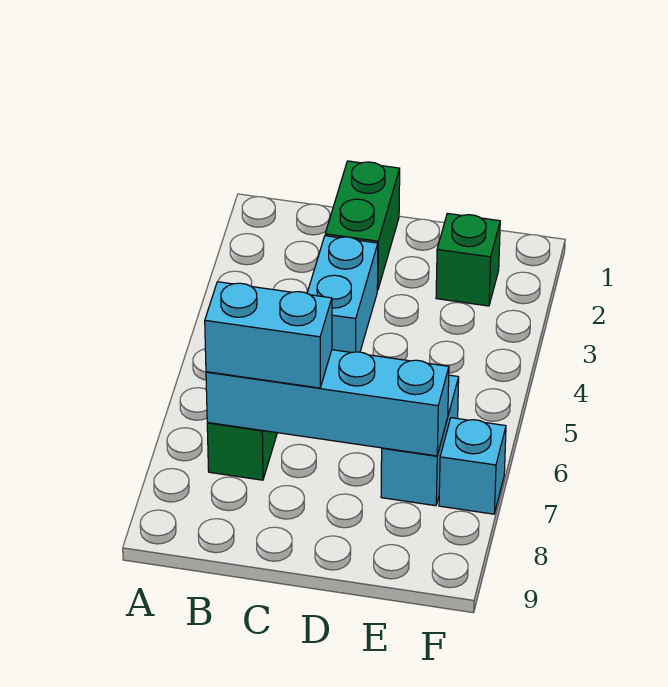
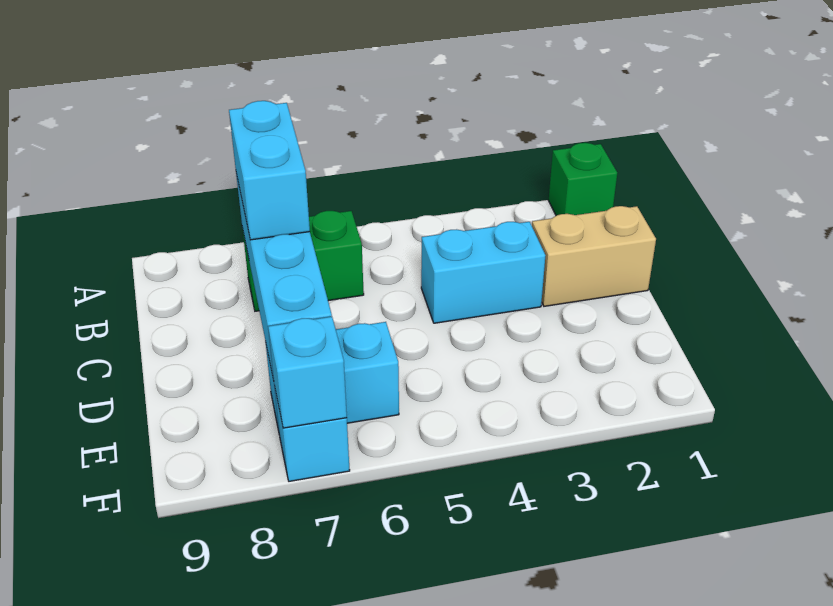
green brick C1:C2 level 1 -> tan brick C1:C2 level 1
green brick E2 level 1 -> green brick A1 level 1
none -> cyan brick F7 level 2

